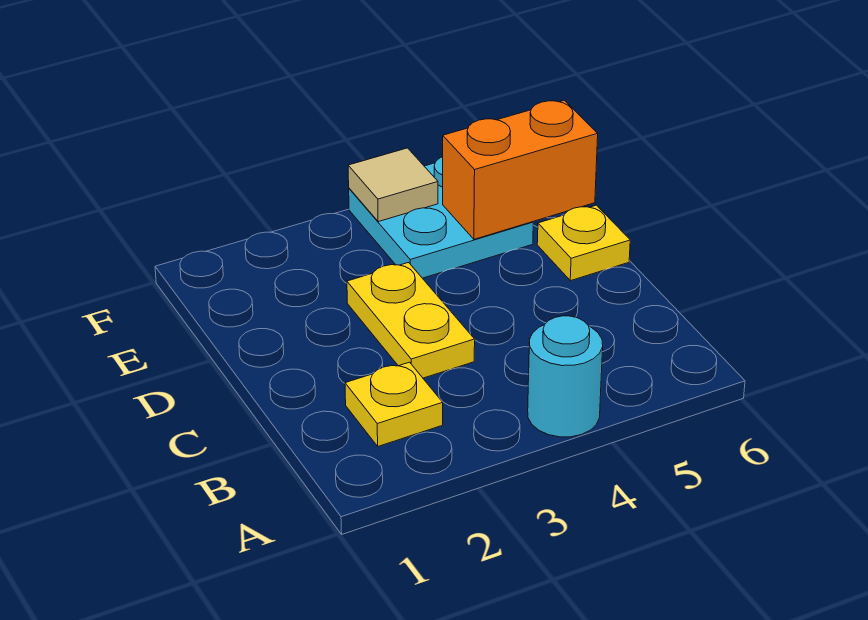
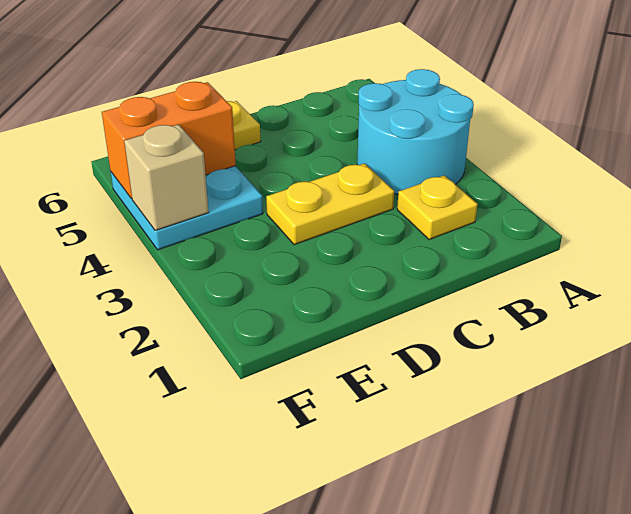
cyan round brick A4 level 1 -> cyan round brick A3:B4 level 1
orange brick E5:E6 level 2 -> orange brick E5:F5 level 2
tan tile F4 level 2 -> tan brick F4 level 2

